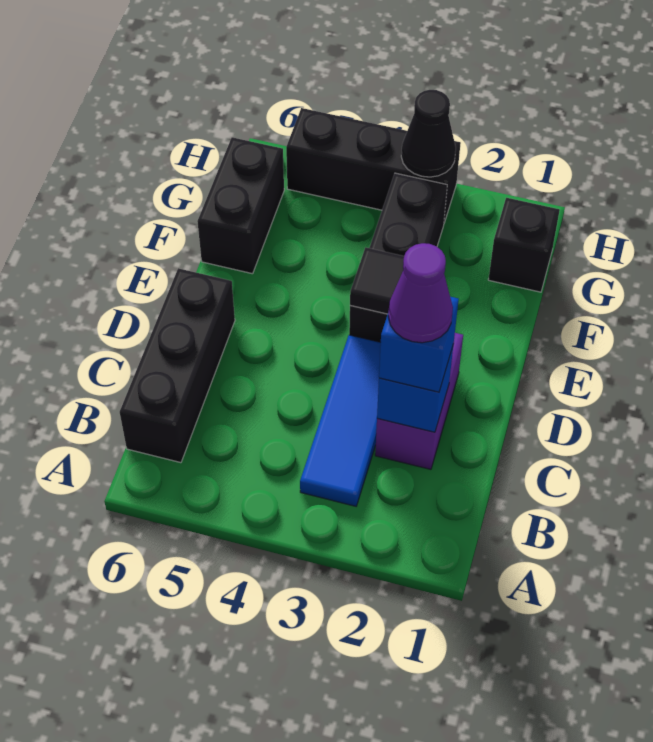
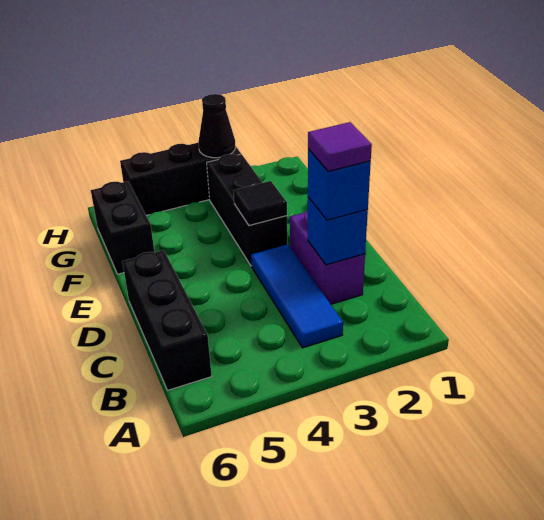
purple cone C2 level 4 -> purple tile C2 level 4
black brick G1 level 1 -> none

